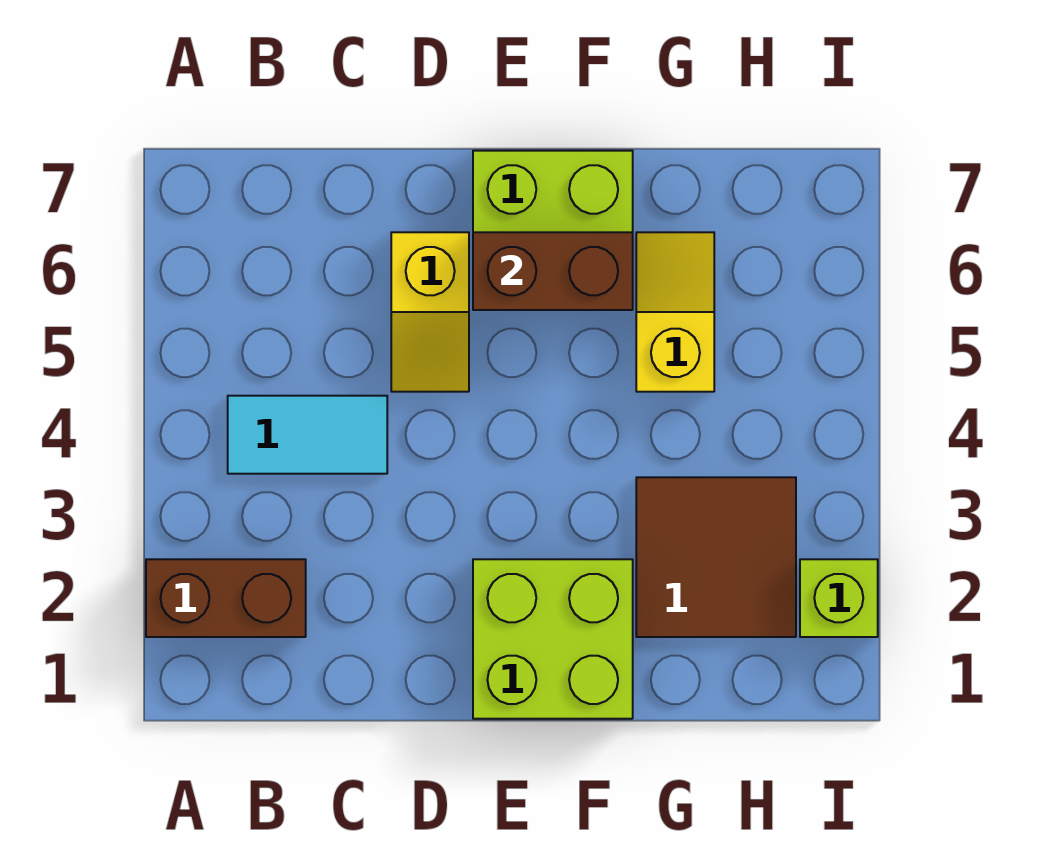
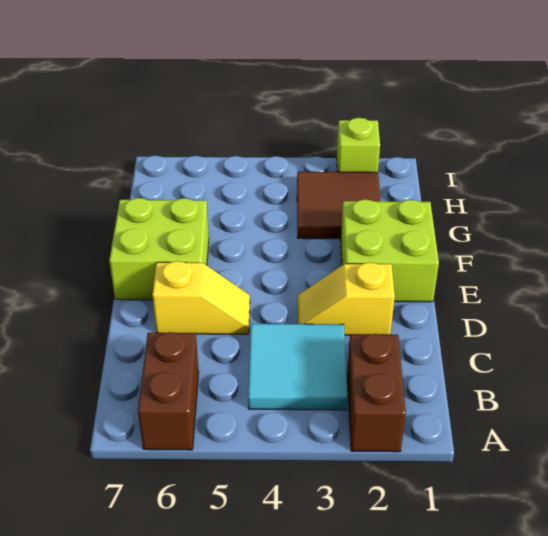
cyan tile B4:C4 level 1 -> cyan tile B3:C4 level 1
brown brick E6:F6 level 2 -> brown brick A6:B6 level 1
yellow slope G5:G6 level 1 top 5 -> yellow slope D2:D3 level 1 top 2

